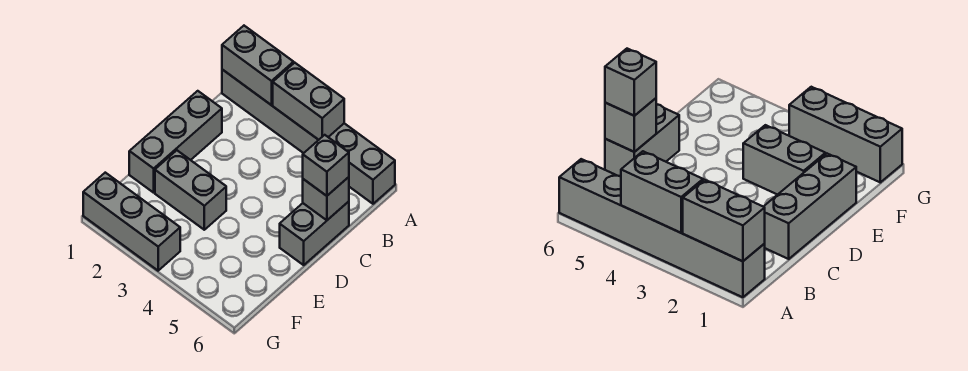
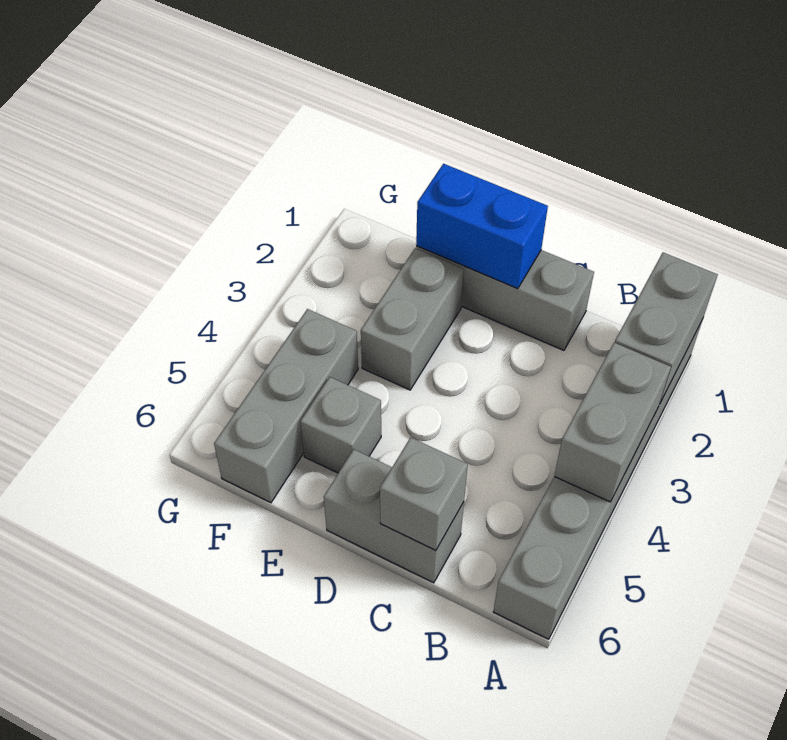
grey brick C6 level 3 -> grey brick E5 level 1
none -> blue brick D1:E1 level 2
grey brick G1:G3 level 1 -> grey brick F4:F6 level 1

